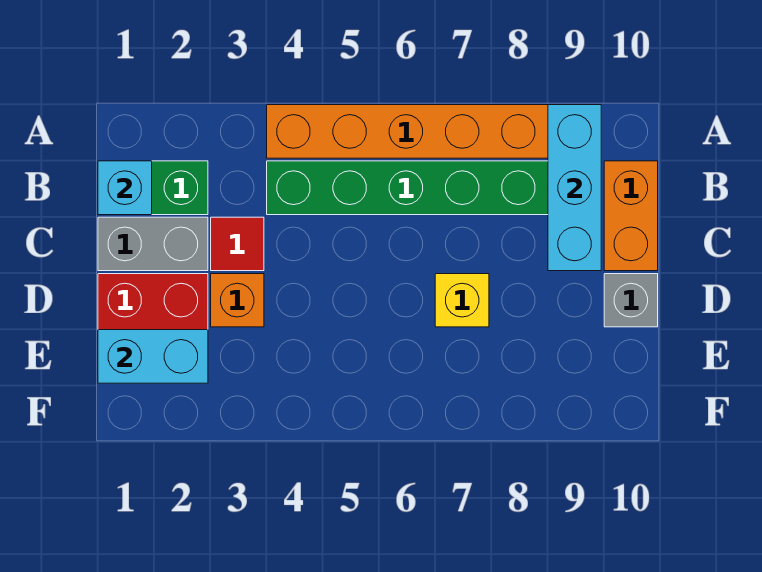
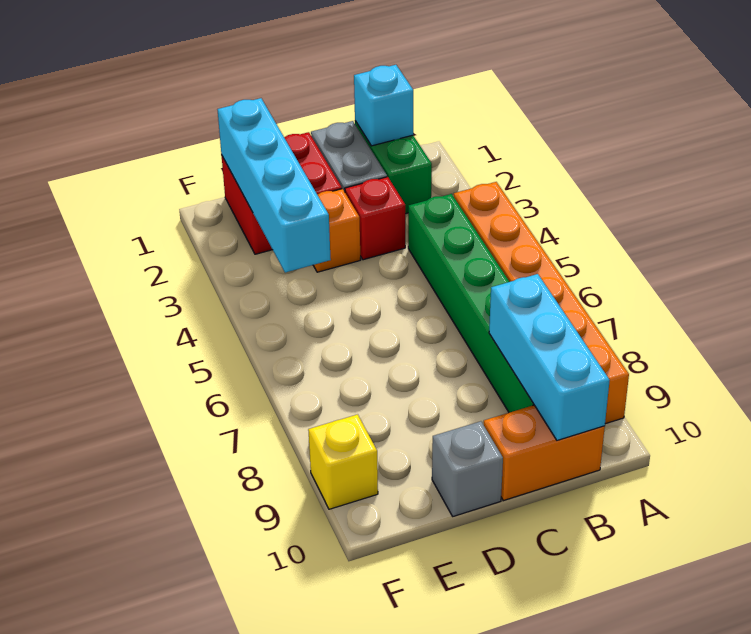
cyan brick A9:C9 level 2 -> cyan brick B8:B10 level 2
red tile C3 level 1 -> red brick C3 level 1
yellow brick D7 level 1 -> yellow brick F9 level 1
cyan brick E1:E2 level 2 -> cyan brick E1:E4 level 2

